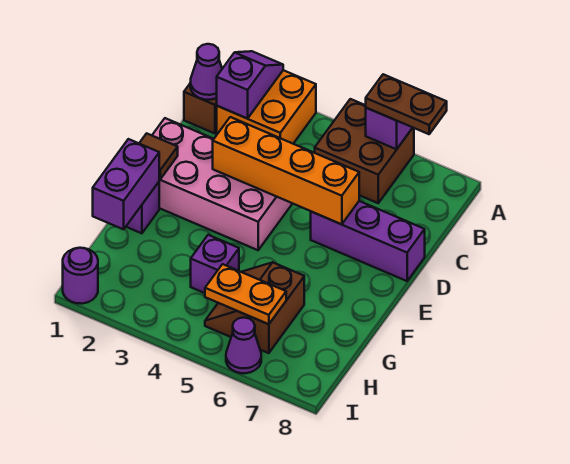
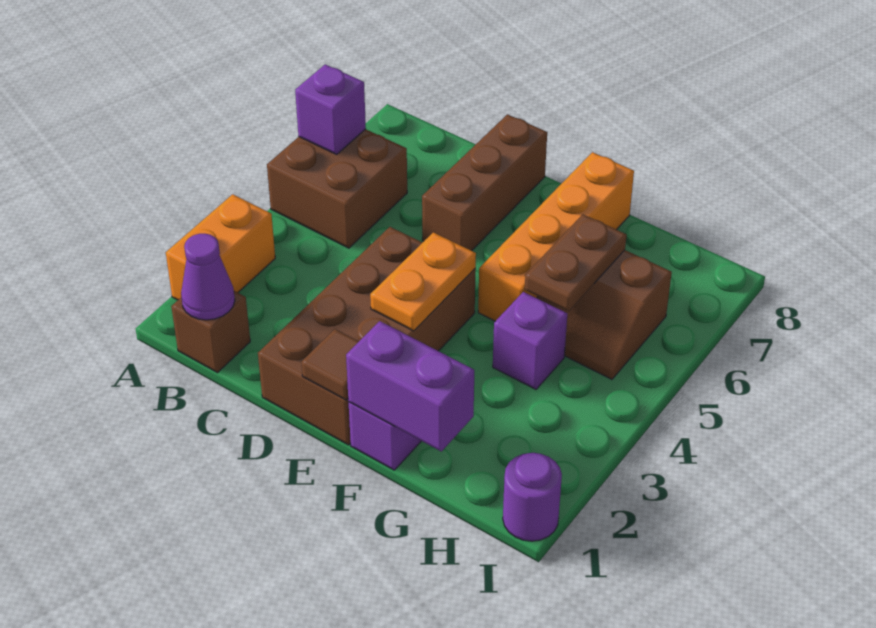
orange brick A2:B3 level 1 -> orange brick A2:A3 level 1
purple slope A2:B2 level 2 top B -> none
brown plate A6:A7 level 3 -> brown plate G5:G6 level 2
pink brick D1:E4 level 1 -> brown brick D1:E4 level 1
orange brick D3:D6 level 2 -> orange brick F5:F8 level 1
purple brick D6:D8 level 1 -> brown brick D6:D8 level 1
orange plate H5:H6 level 2 -> orange plate E3:E4 level 2
purple cone I6 level 1 -> none

